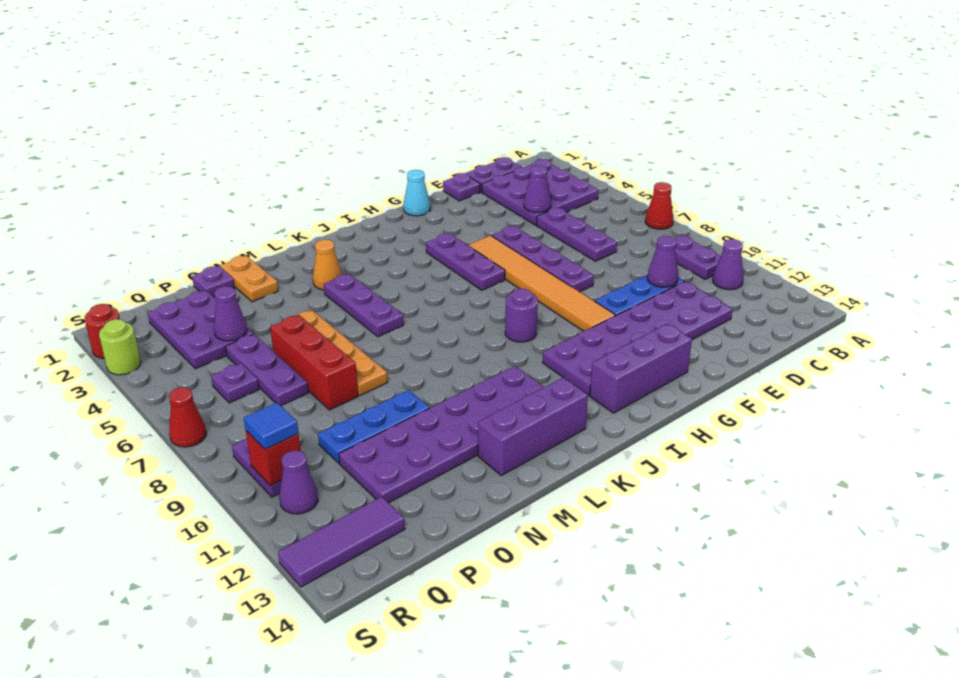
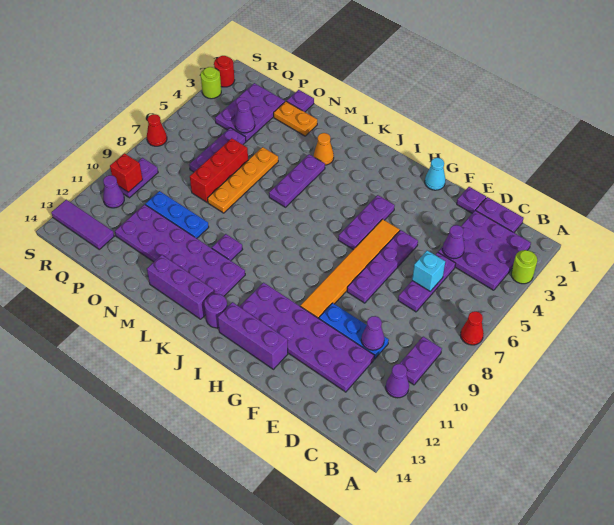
none -> lime round brick A3 level 1
none -> cyan brick D6 level 2
purple round brick I9 level 1 -> purple round brick J13 level 1
orange plate N1:N2 level 1 -> orange plate N2:O2 level 1
purple plate Q6 level 1 -> purple plate L10 level 1
blue tile R10 level 3 -> none

